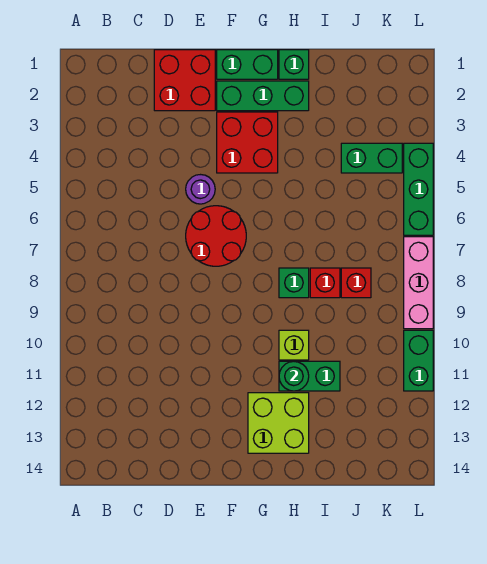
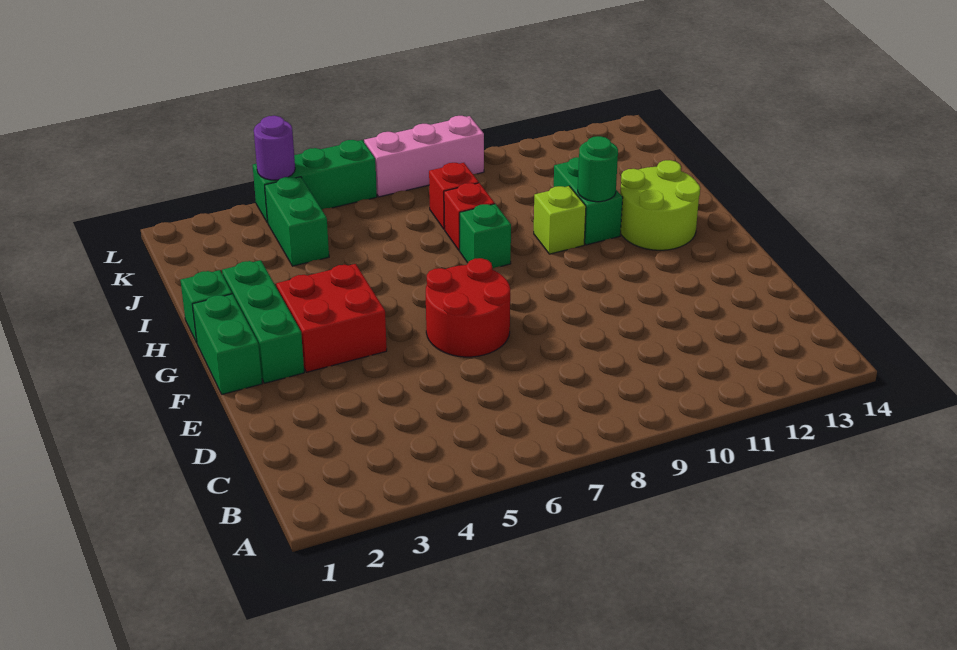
red brick D1:E2 level 1 -> none
purple round brick E5 level 1 -> purple round brick L4 level 2
lime brick G12:H13 level 1 -> lime round brick G12:H13 level 1
green brick L10:L11 level 1 -> none

